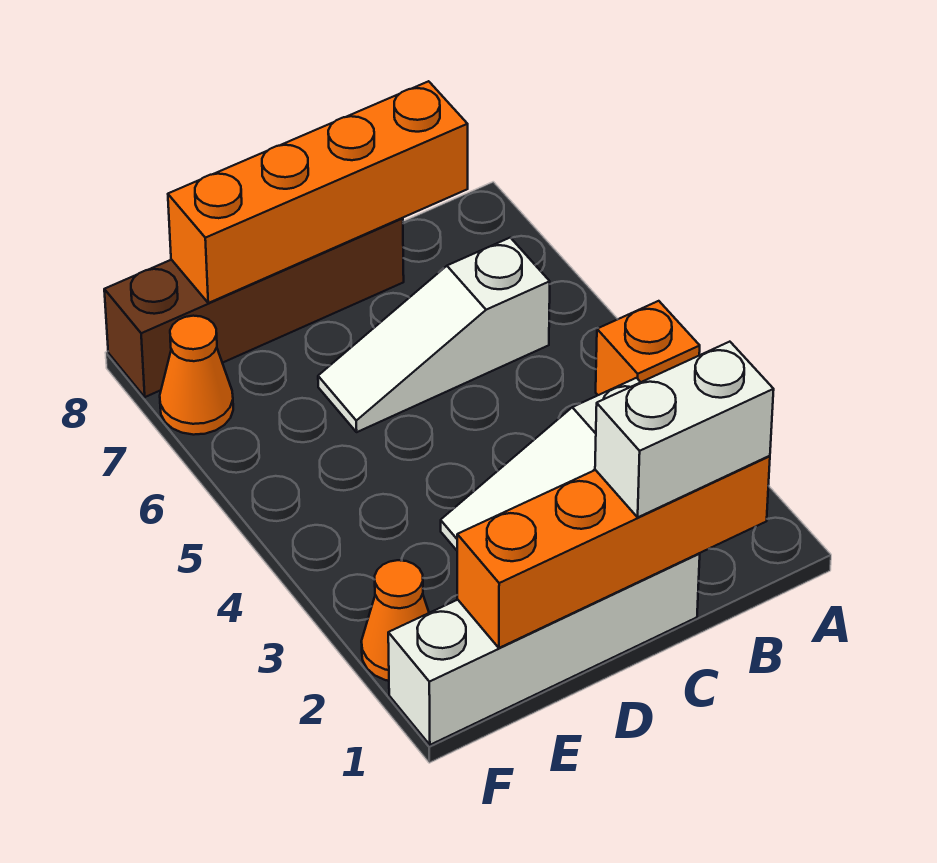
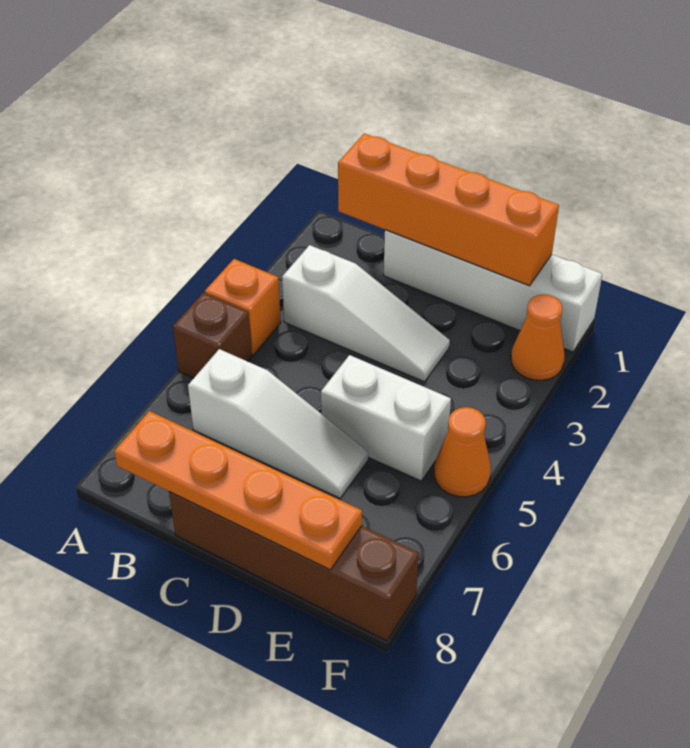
none -> brown brick A5 level 1
white brick B1:C1 level 3 -> white brick D5:E5 level 1
orange brick B8:E8 level 2 -> orange plate B8:E8 level 2
orange cone F7 level 1 -> orange cone F5 level 1

